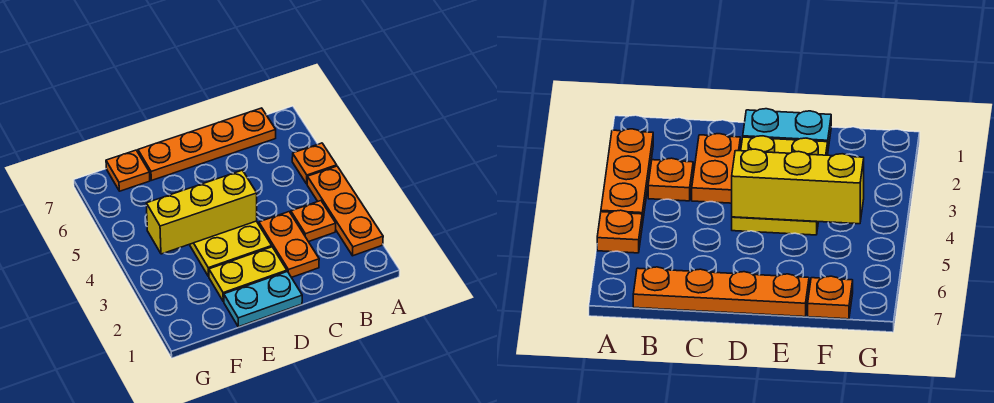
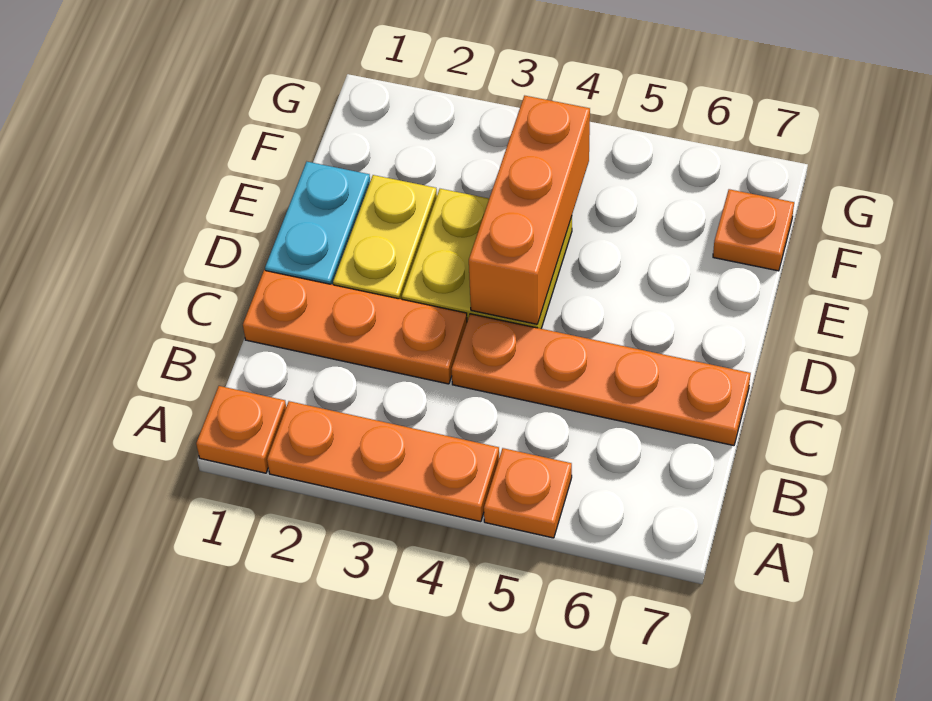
orange plate B3 level 1 -> orange plate A1 level 1
orange plate B7:E7 level 1 -> orange plate C4:C7 level 1
orange plate C2:C3 level 1 -> orange plate C1:C3 level 1
yellow brick D4:F4 level 2 -> orange brick D4:F4 level 2

